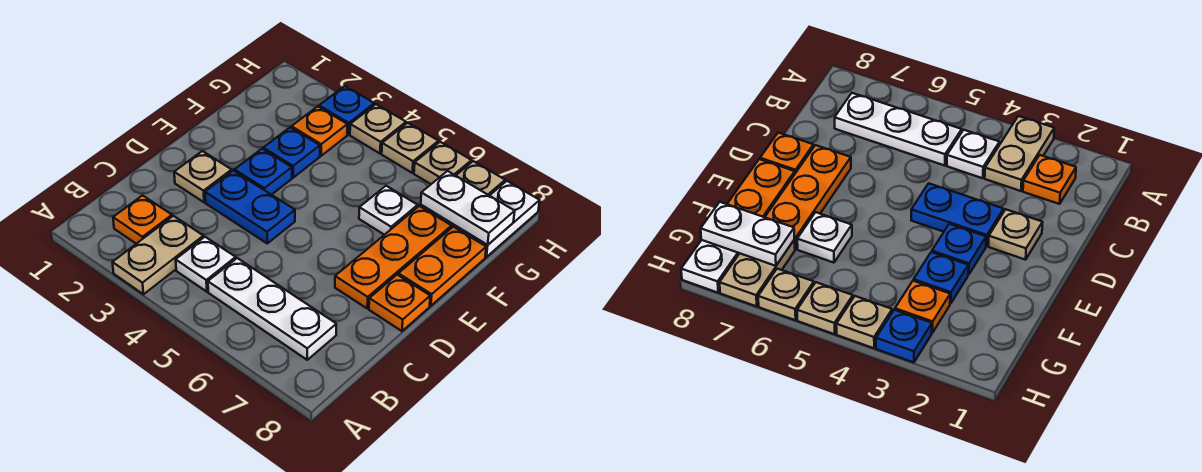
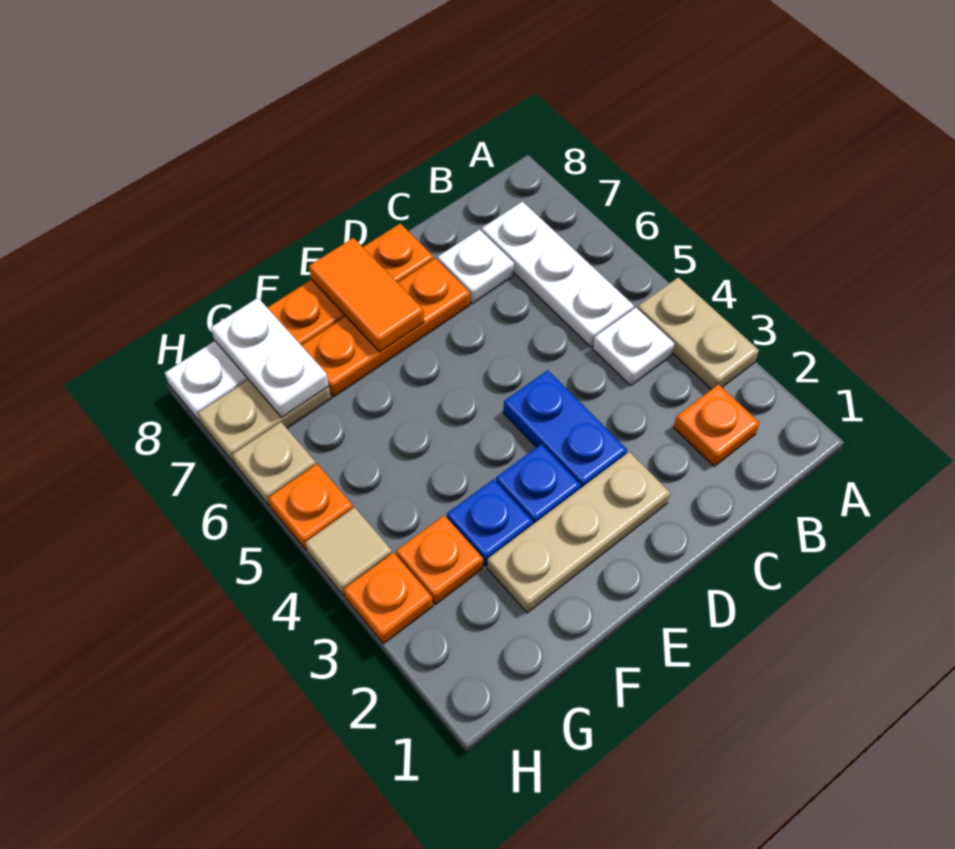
tan plate A3:B3 level 1 -> tan plate A3:A4 level 1
tan plate D2 level 1 -> tan plate D2:F2 level 1
none -> orange tile E7:E8 level 2
white plate F6 level 1 -> white plate C7 level 1
blue plate H3 level 1 -> orange plate H3 level 1
tan plate H4 level 1 -> tan tile H4 level 1
tan plate H5 level 1 -> orange plate H5 level 1

